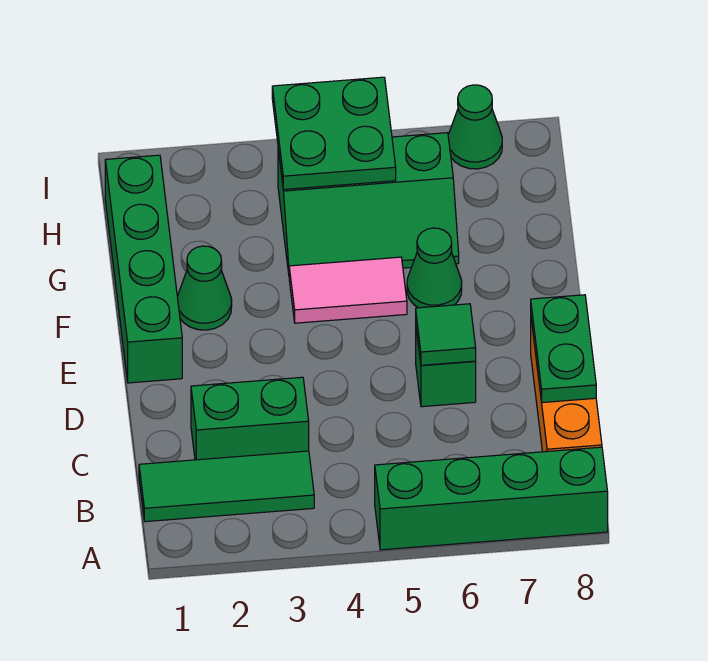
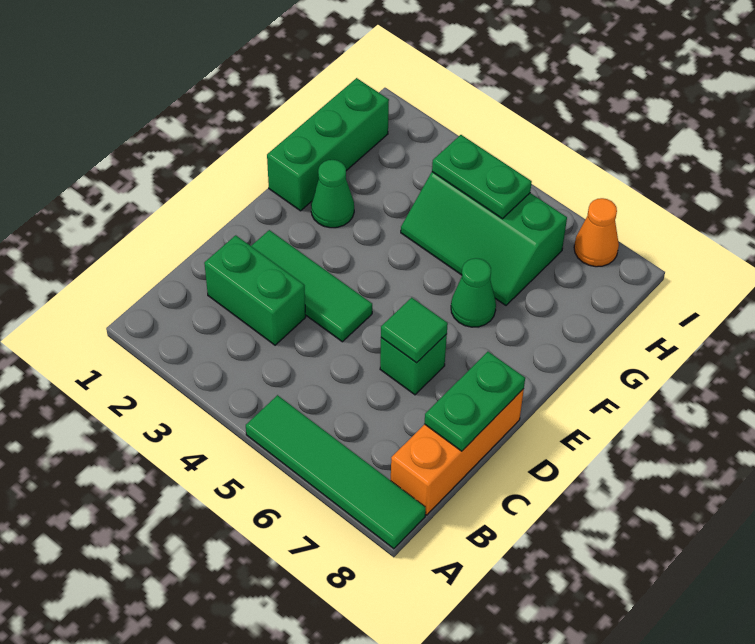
green brick A5:A8 level 1 -> green tile A5:A8 level 1
green tile B1:B3 level 1 -> green tile D2:D4 level 1
green brick E1:H1 level 1 -> green brick F1:H1 level 1
pink tile F4:F5 level 1 -> none
green plate H4:I5 level 2 -> green plate H4:H5 level 2
green cone I7 level 1 -> orange cone I7 level 1

